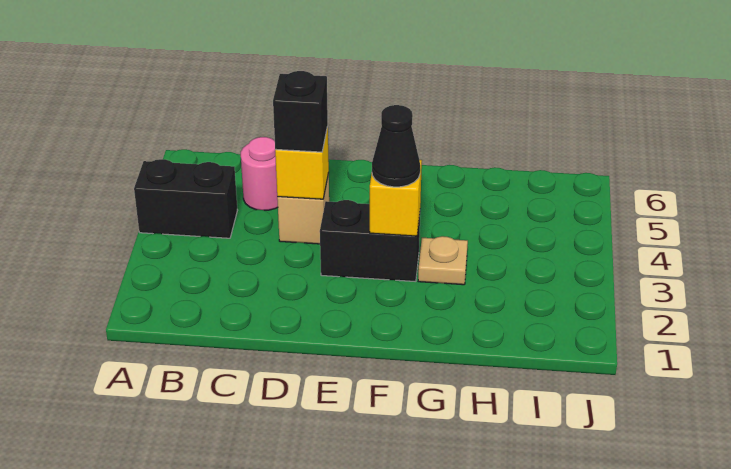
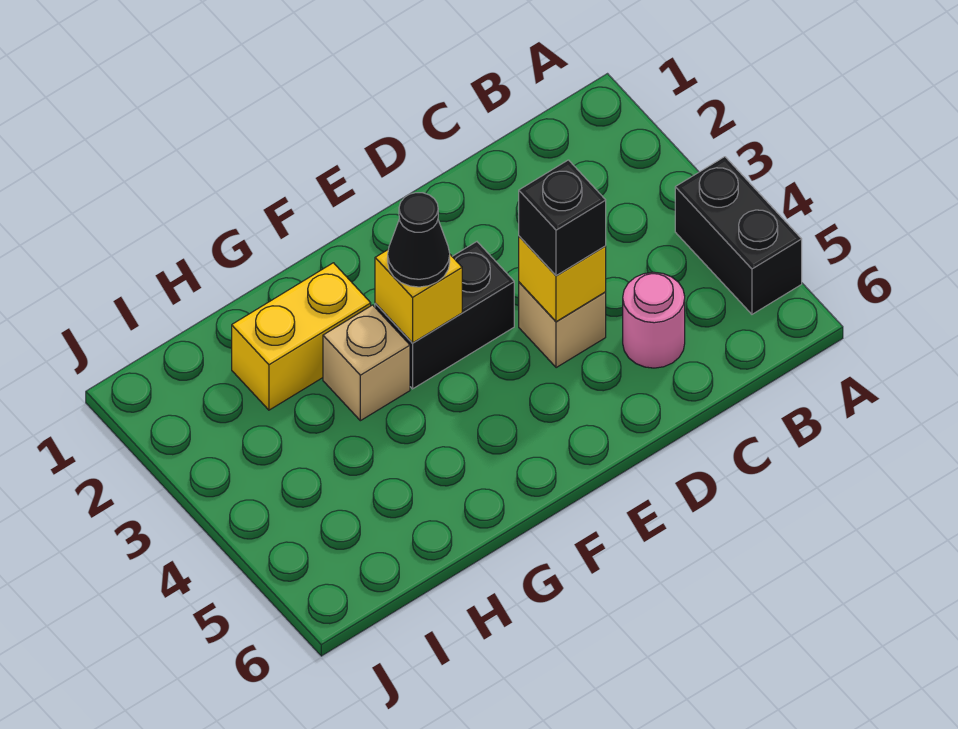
black brick A4:B4 level 1 -> black brick A4:A5 level 1
none -> yellow brick G2:H2 level 1
tan plate G3 level 1 -> tan brick G3 level 1

